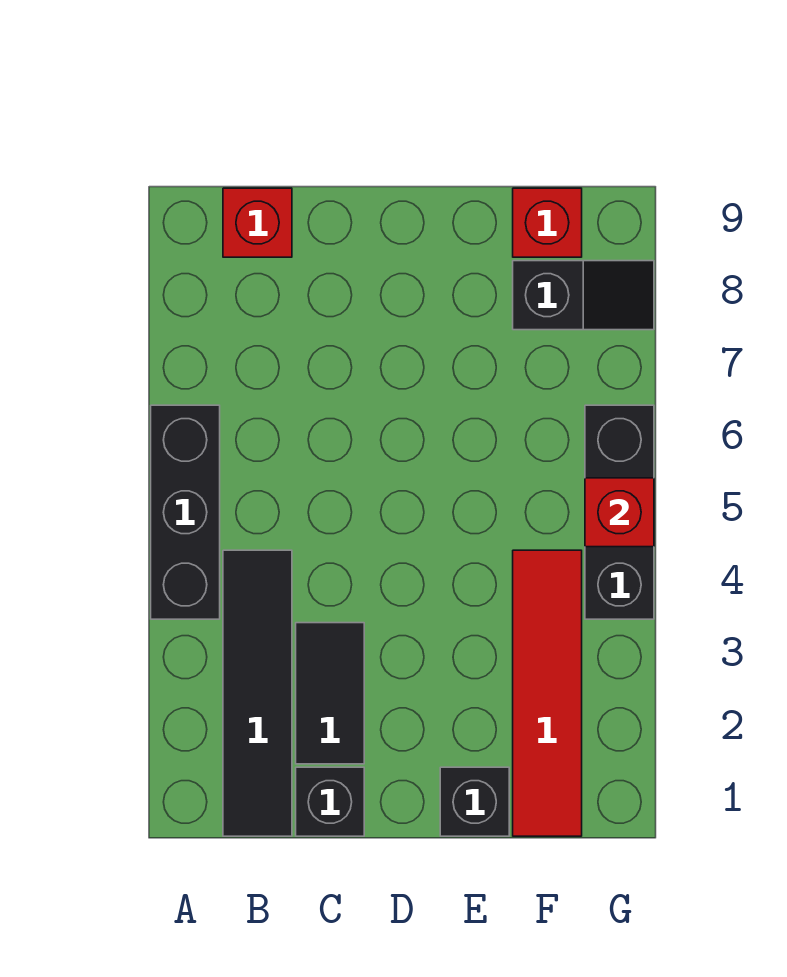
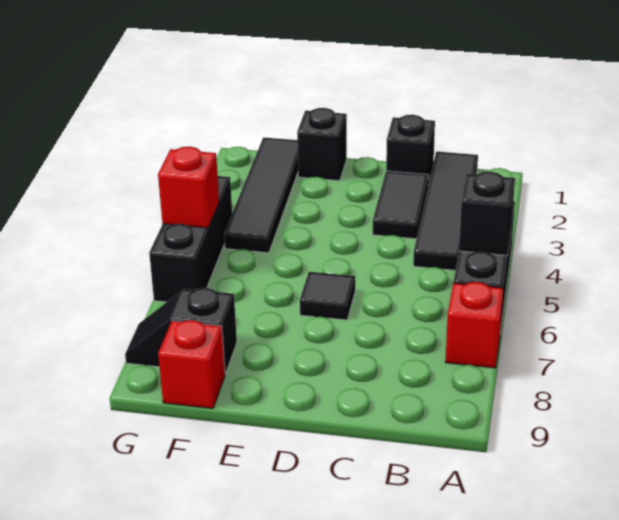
none -> black brick A5 level 2
red brick B9 level 1 -> red brick A7 level 1
none -> black tile D6 level 1
red tile F1:F4 level 1 -> black tile F1:F4 level 1

